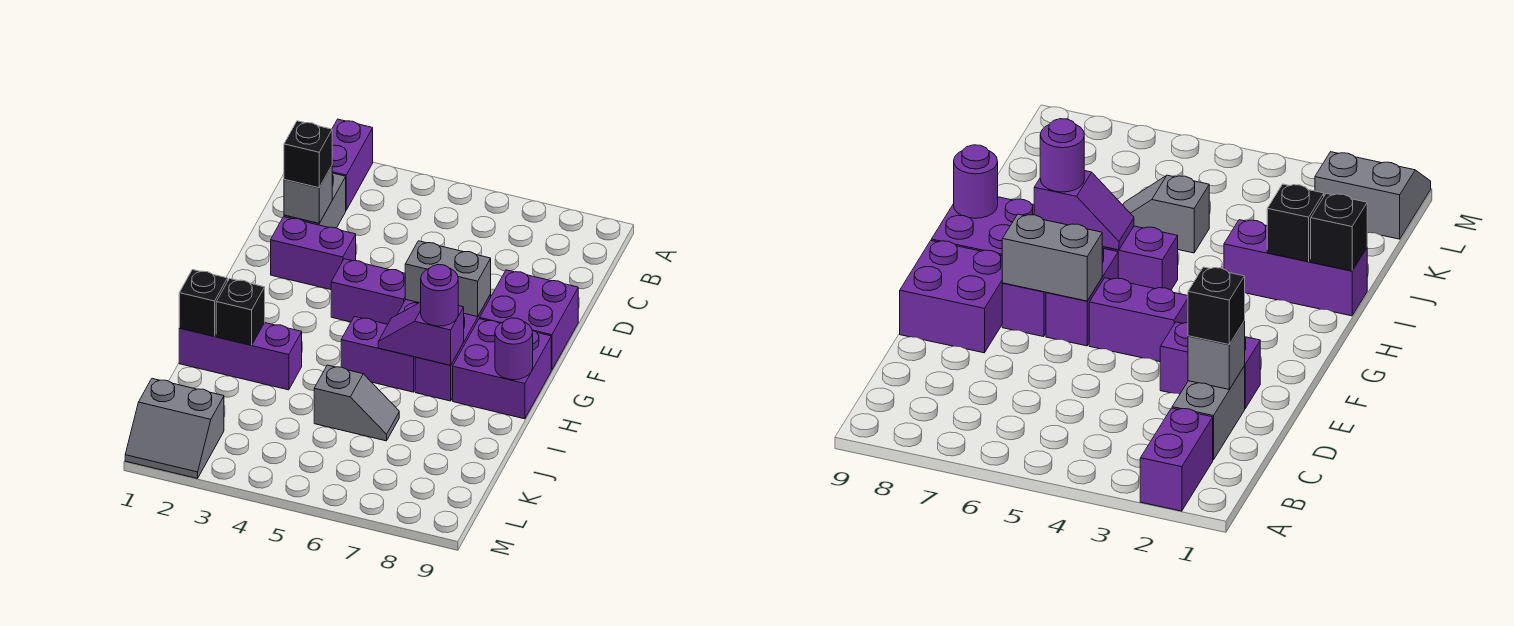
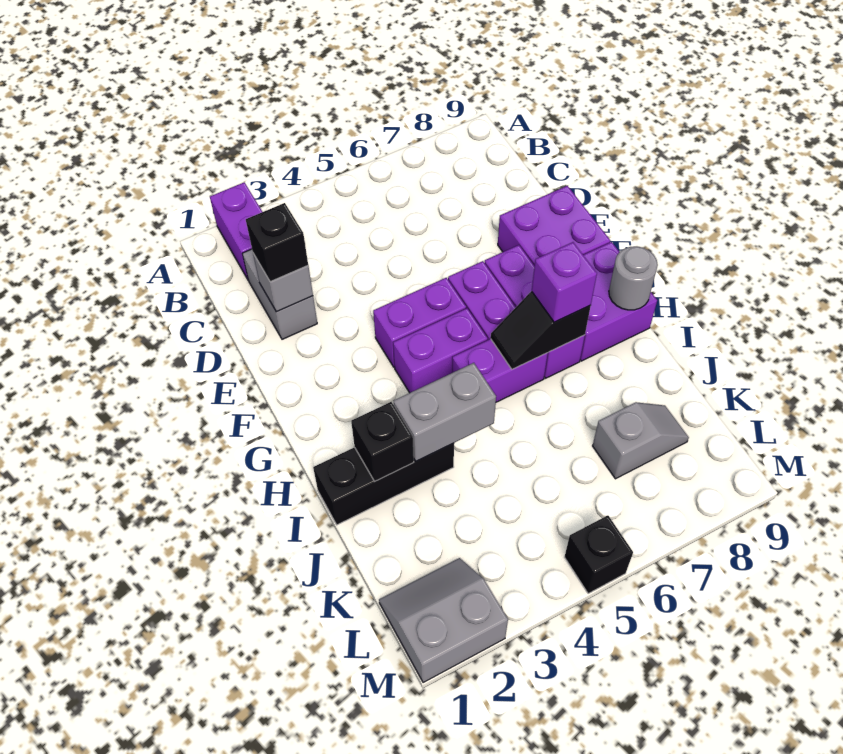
purple brick E2:E3 level 1 -> purple brick G4:G5 level 1
grey brick F6:F7 level 2 -> grey brick I3:I4 level 2
purple slope H6:H7 level 2 top 7 -> black slope H6:H7 level 2 top 7
purple round brick H7 level 3 -> purple brick H7 level 3
purple round brick H9 level 2 -> grey round brick H9 level 2
purple brick I1:I3 level 1 -> black brick I1:I3 level 1
black brick I1 level 2 -> black brick M5 level 1
grey slope J5:J6 level 1 top 5 -> grey slope K7:K8 level 1 top 7
grey slope L1:M2 level 1 top L -> grey slope L1:M2 level 1 top M

